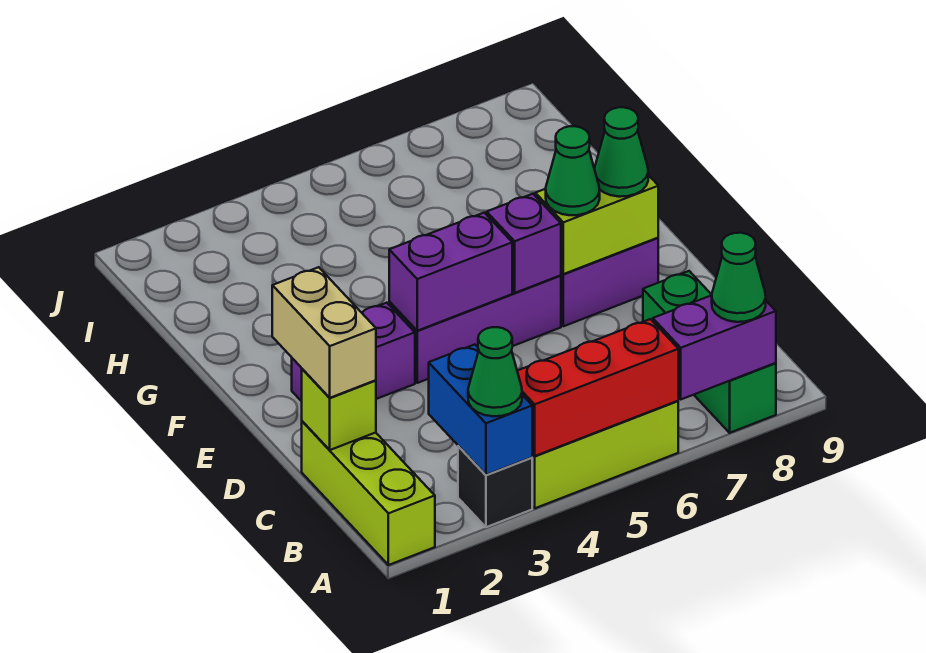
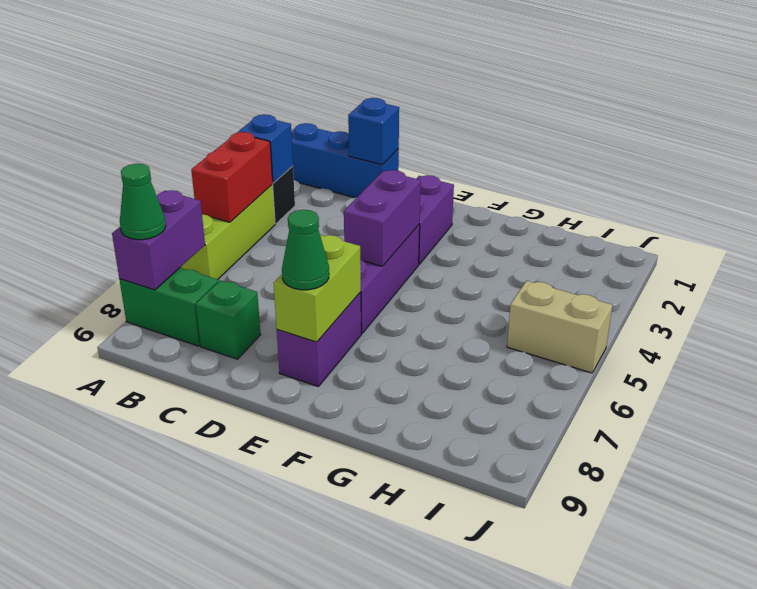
lime brick A1:C1 level 1 -> blue brick A1:C1 level 1
blue brick A3:B3 level 2 -> blue brick A3 level 2
green cone A3 level 3 -> none
red brick A4:A6 level 2 -> red brick A4:A5 level 2
lime brick C1 level 2 -> blue brick C1 level 2
tan brick C1:D1 level 3 -> tan brick I5:J5 level 1
purple brick E6 level 2 -> none
green cone E7 level 3 -> none

